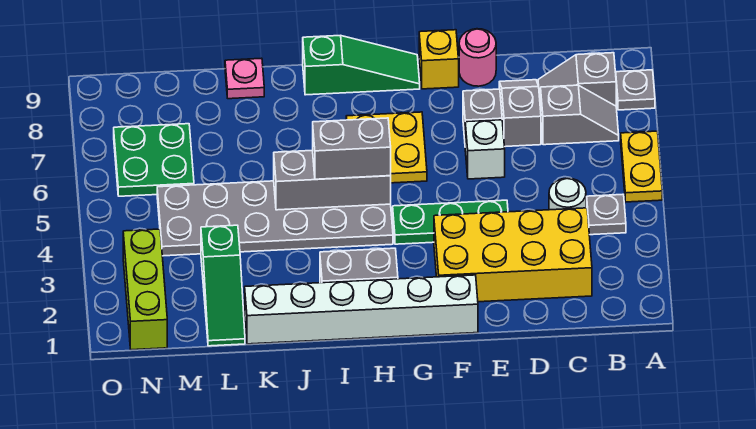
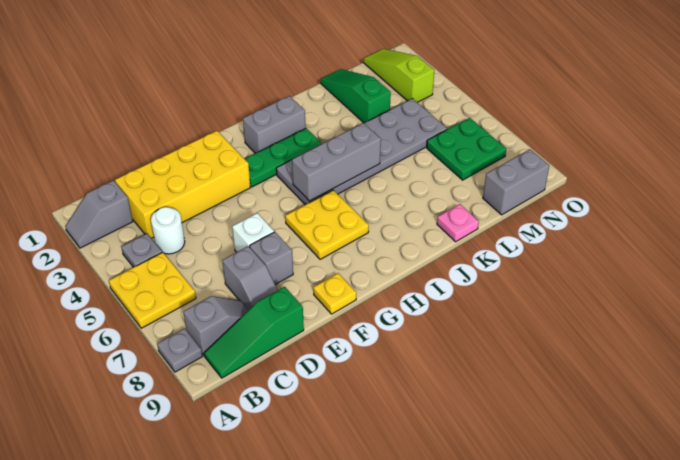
yellow plate A5:A6 level 1 -> yellow plate A5:B6 level 1
grey slope B7:C7 level 1 top C -> grey slope A2:B2 level 1 top B
green plate E4:G4 level 1 -> green plate G3:I3 level 1
pink round brick E9 level 1 -> none
white brick F1:K1 level 1 -> none
yellow brick F9 level 1 -> yellow plate F9 level 1
green slope G9:I9 level 1 top I -> green slope B9:D9 level 1 top D
grey brick H5:I5 level 3 -> grey brick M9:N9 level 1
lime brick N1:N3 level 1 -> lime slope N1:N3 level 1 top 3

